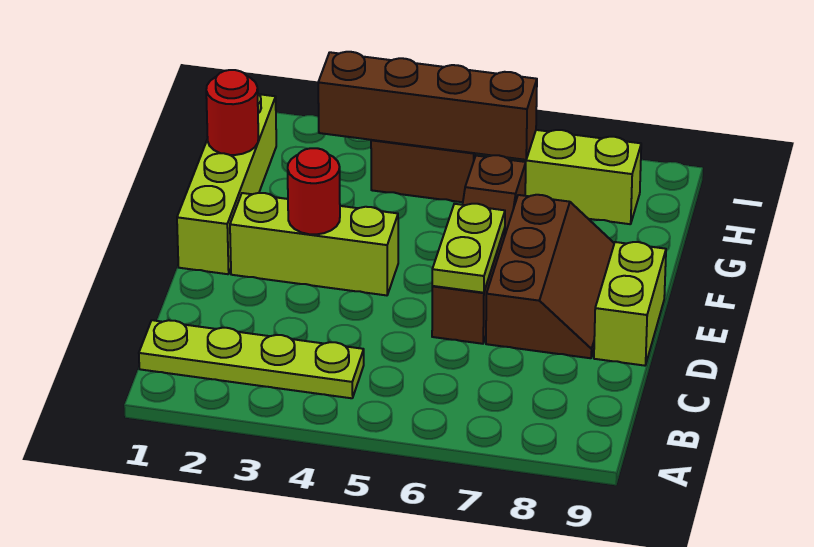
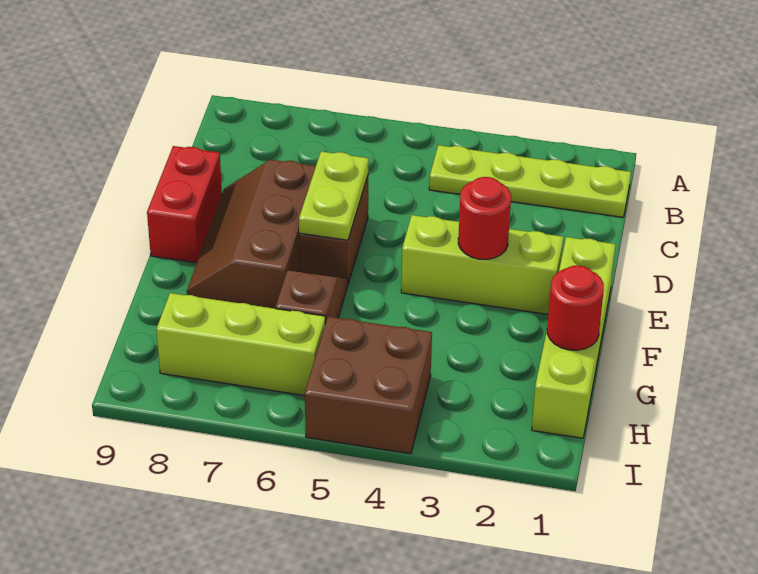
lime brick D9:E9 level 1 -> red brick D9:E9 level 1
brown brick H3:H6 level 2 -> none

